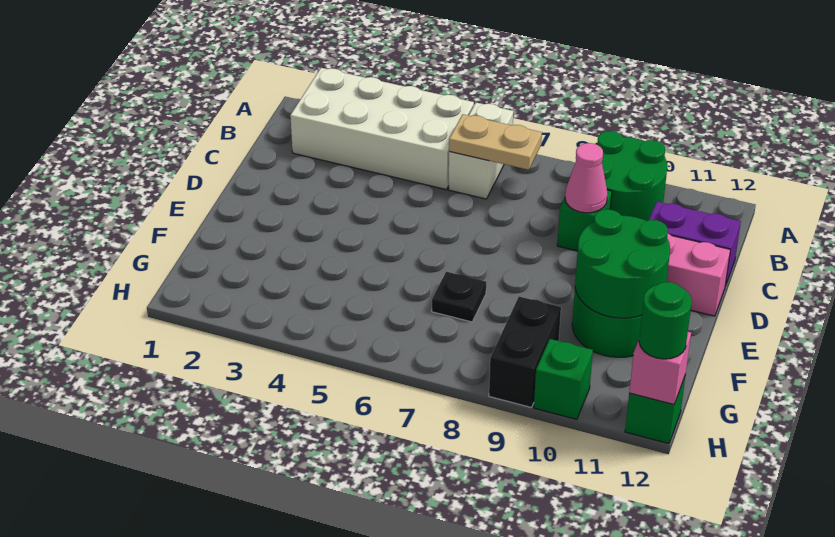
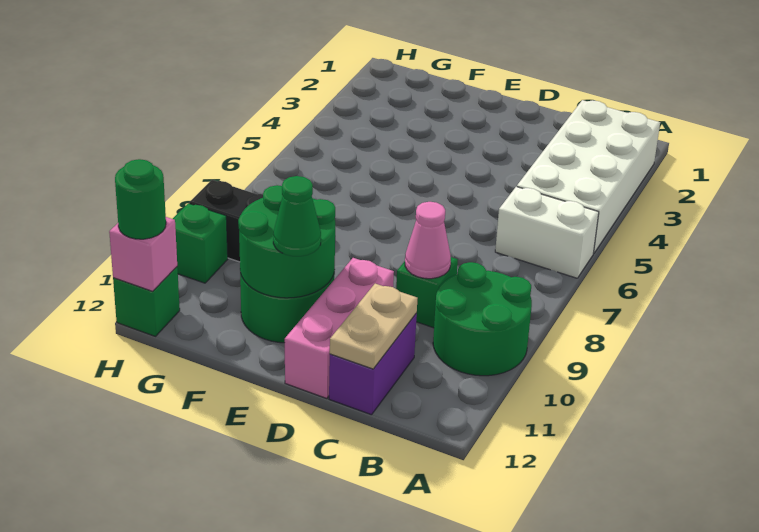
tan plate B6:B7 level 2 -> tan plate C11:C12 level 2
none -> green cone E11 level 3
black plate F7 level 1 -> none

